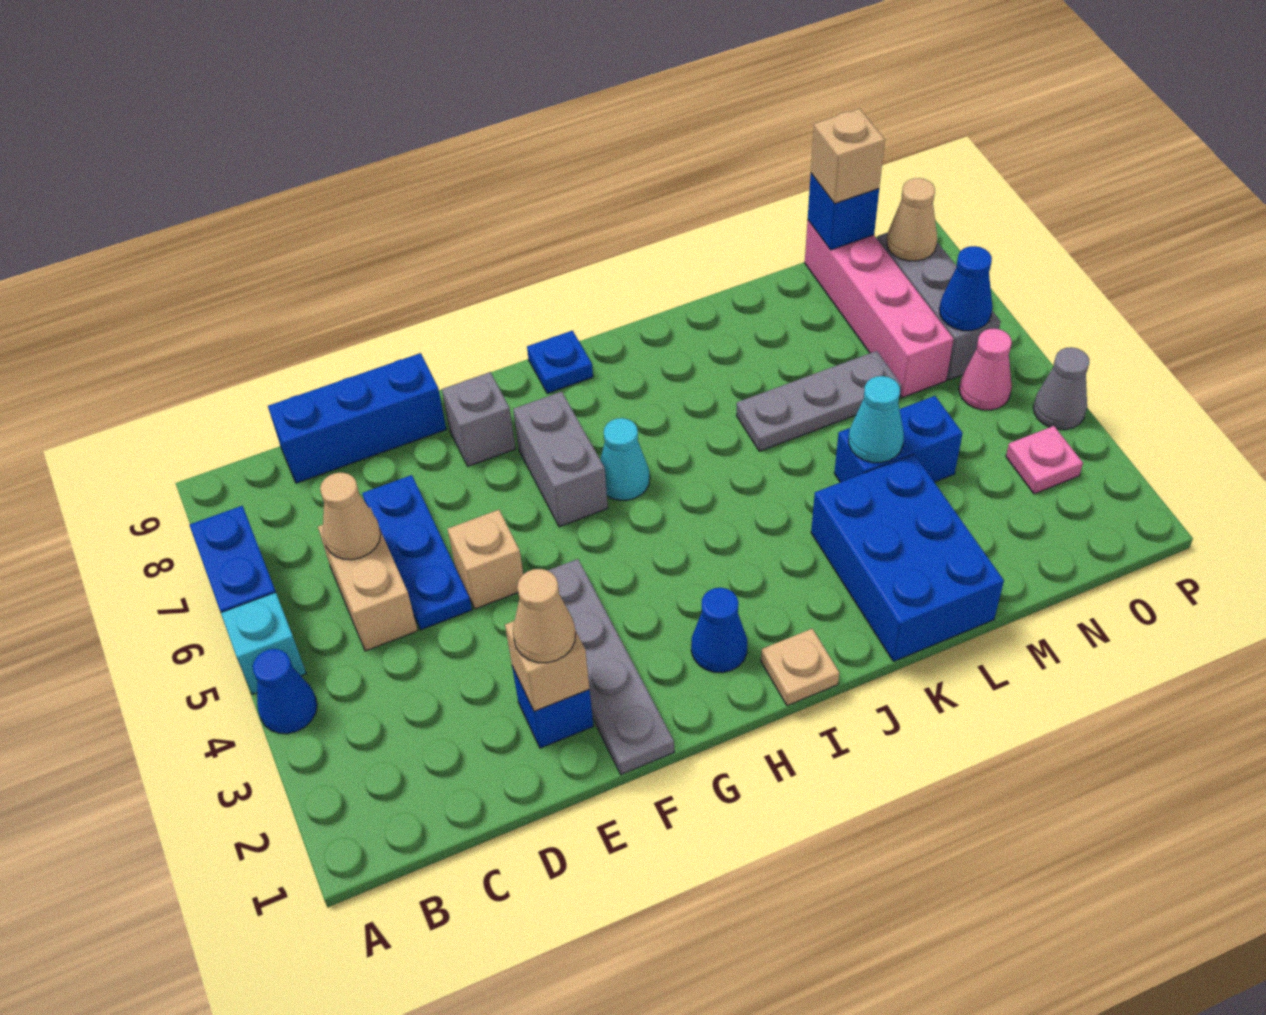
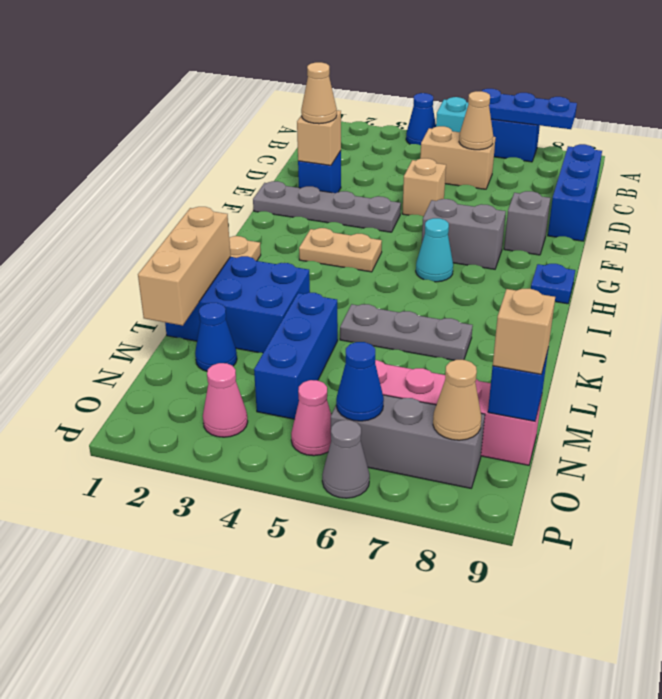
blue plate D5:D7 level 1 -> blue plate A6:A8 level 2
blue cone H2 level 1 -> blue cone M2 level 1
none -> tan plate H3:H4 level 1
none -> tan brick K1:M1 level 2
grey plate K6:M6 level 1 -> grey plate K5:K7 level 1
blue brick L4:M4 level 1 -> blue brick L4:N4 level 1
cyan cone L4 level 2 -> none
pink plate O3 level 1 -> pink cone O3 level 1
grey cone P4 level 1 -> grey cone P6 level 1

